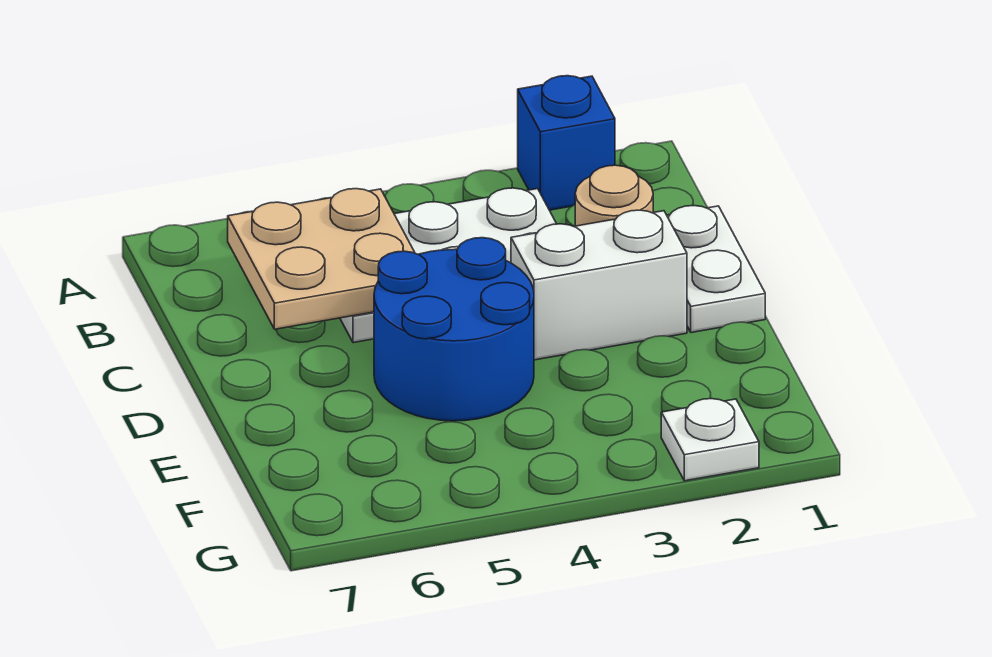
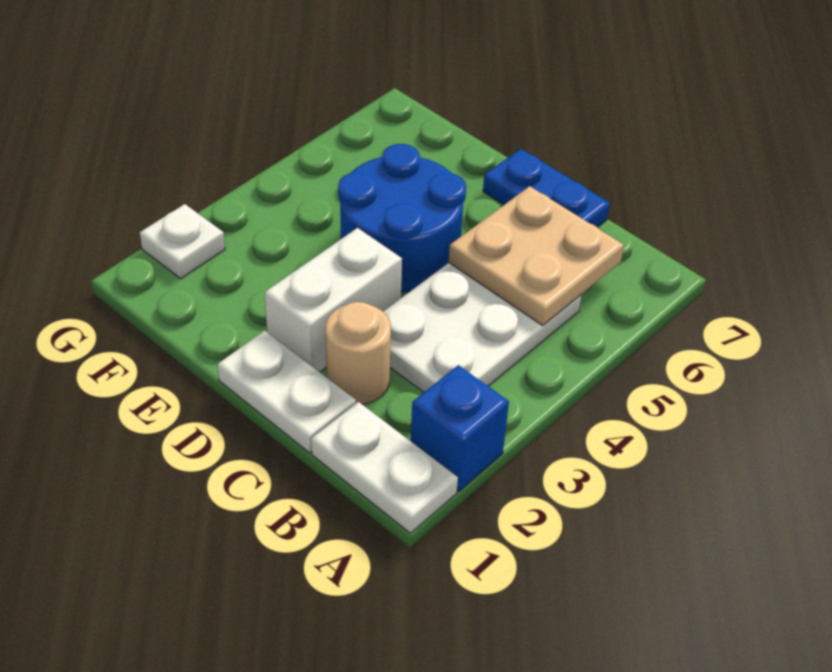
none -> white plate A1:B1 level 1
none -> blue plate C7:D7 level 1

